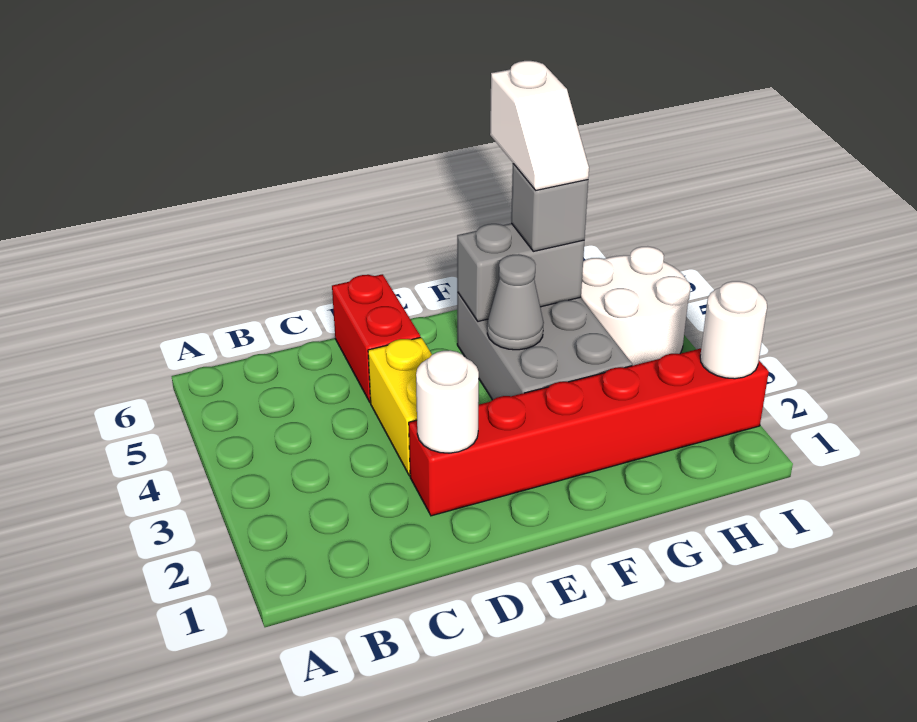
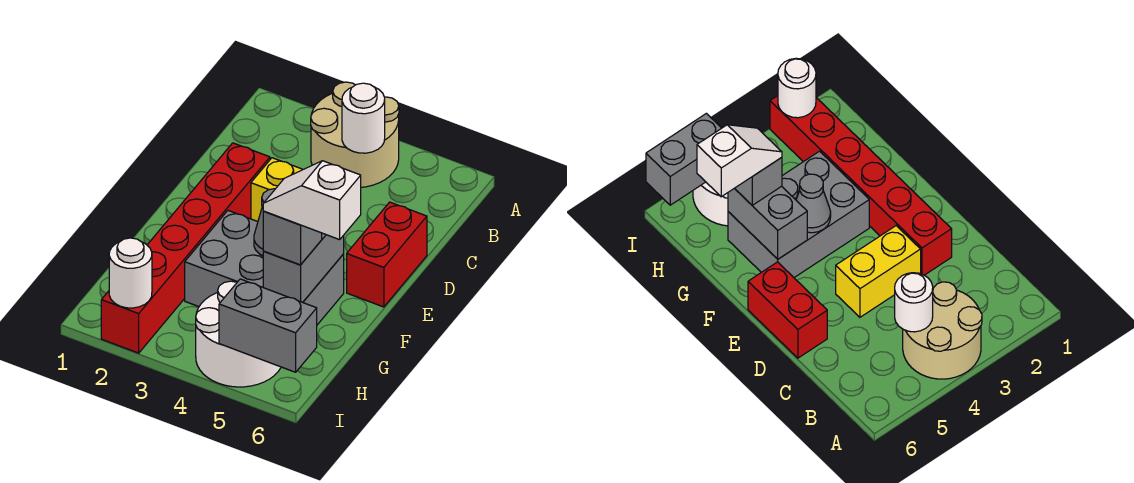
none -> tan round brick A3:B4 level 1
white round brick D2 level 2 -> white round brick B4 level 2
red brick D5:D6 level 1 -> red brick D6:E6 level 1
none -> grey brick I5:I6 level 2

